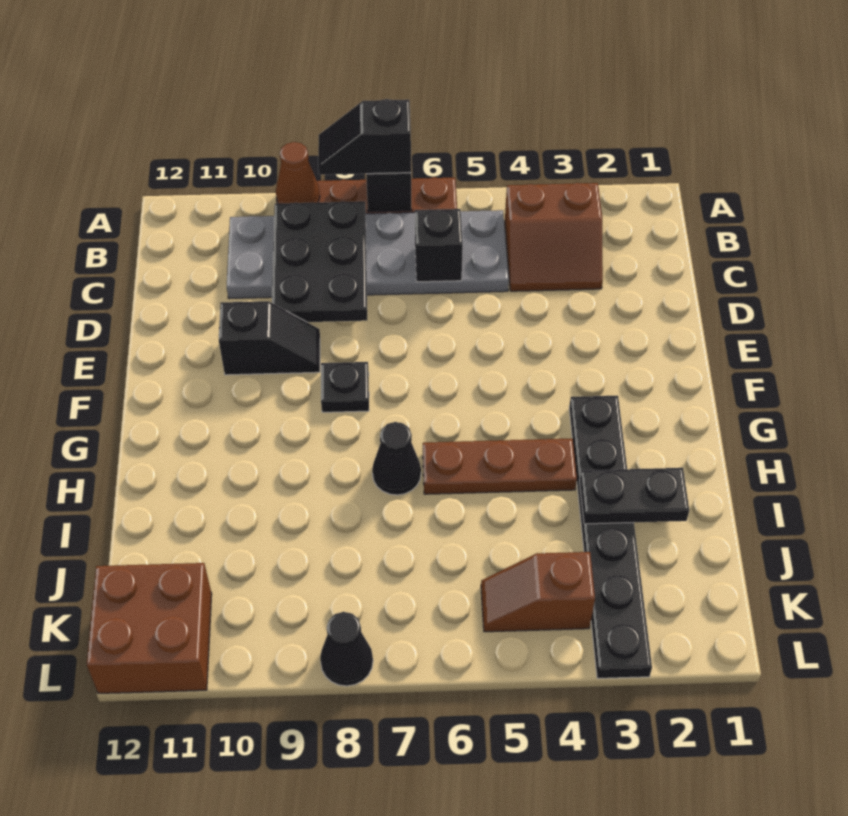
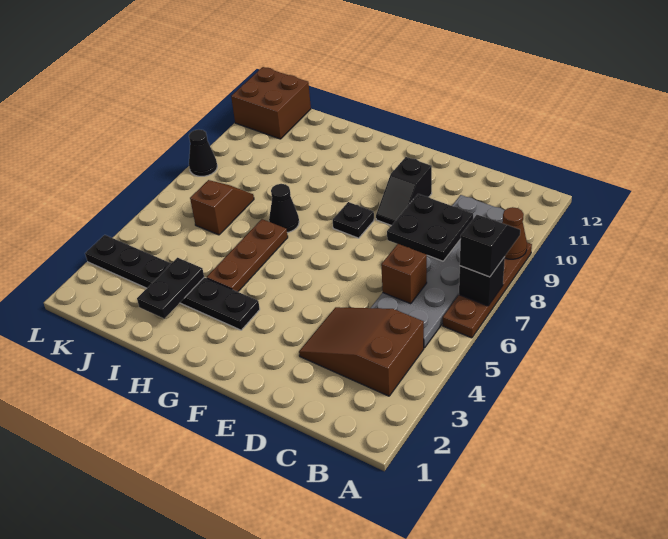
brown slope B3:C4 level 1 top B -> brown slope B3:D4 level 1 top B
black plate B8:D9 level 2 -> black plate C8:D9 level 2
black brick C6 level 2 -> brown brick C6 level 2
brown slope K4:K5 level 1 top 4 -> brown slope J6:J7 level 1 top 6

